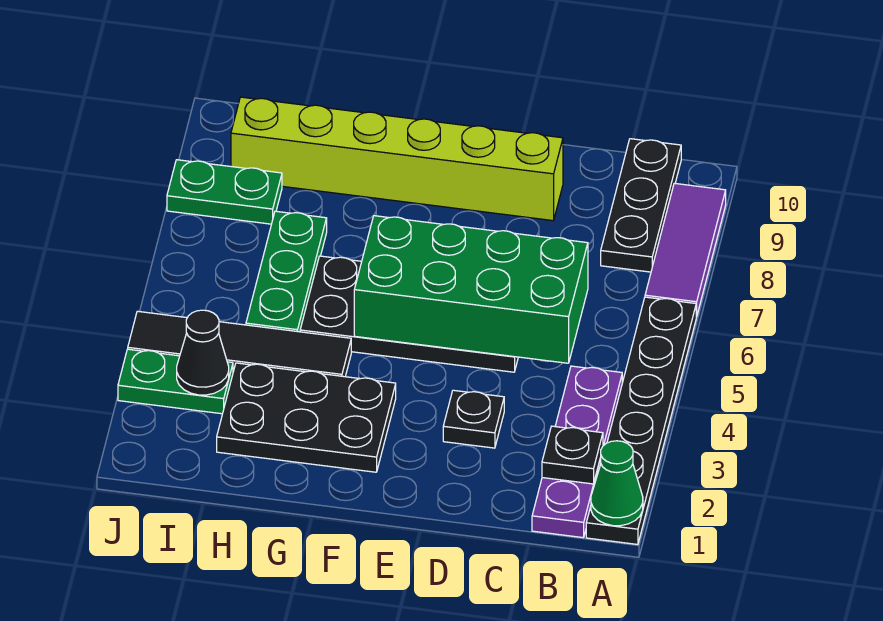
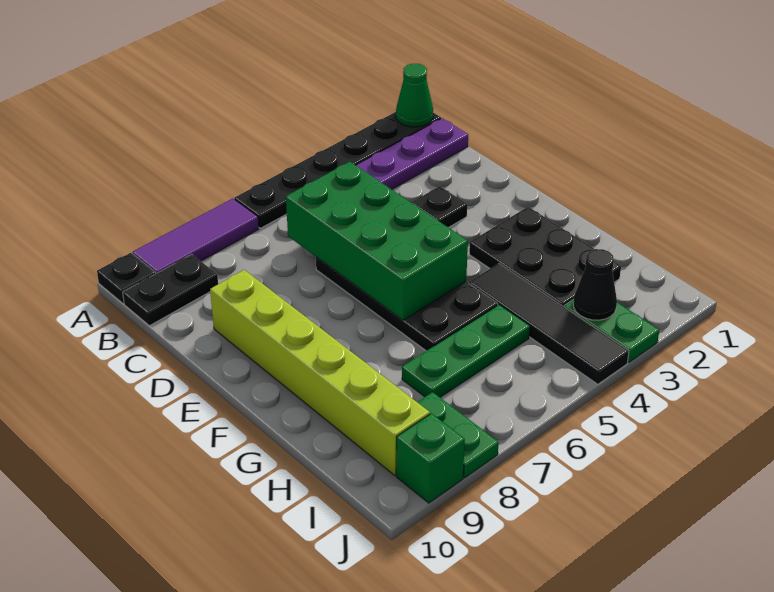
black plate B2 level 2 -> black plate A10 level 1
black plate B8:B10 level 1 -> black plate B9:B10 level 1
none -> green brick J9 level 1

